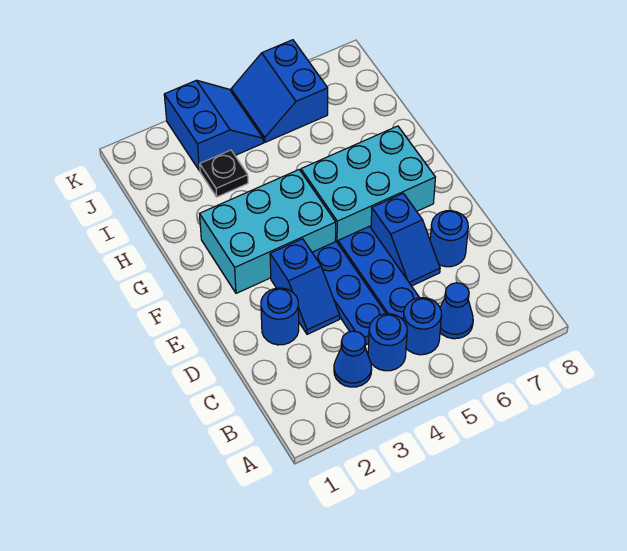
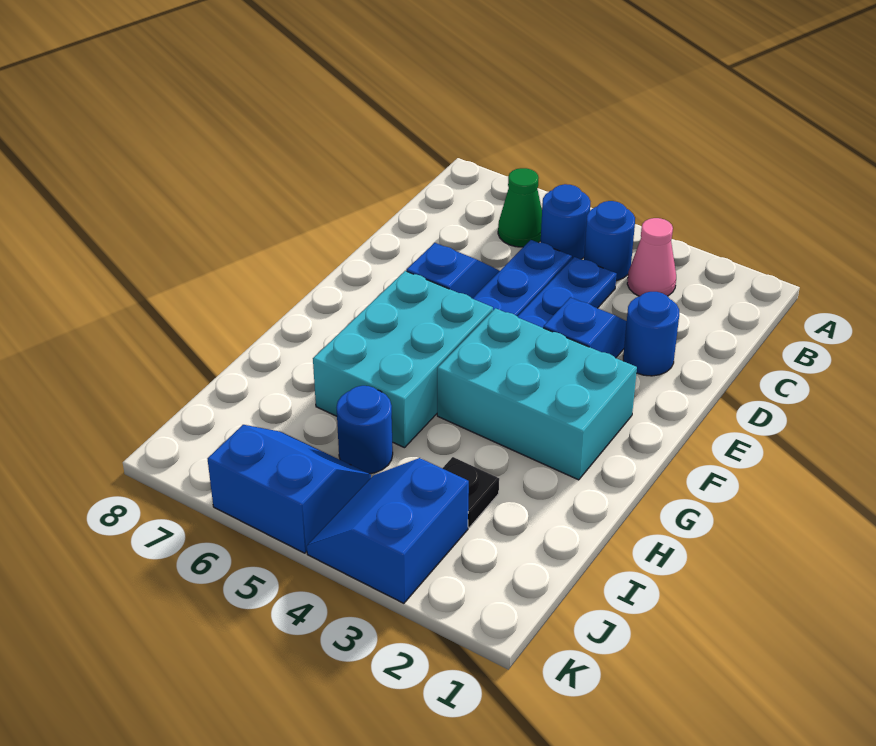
blue cone B3 level 1 -> pink cone B3 level 1
blue cone B6 level 1 -> green cone B6 level 1
blue round brick D7 level 1 -> blue round brick I5 level 1
cyan brick F5:G7 level 1 -> cyan brick F5:H6 level 1
blue slope J5:K6 level 1 top 6 -> blue slope J5:K6 level 1 top K

